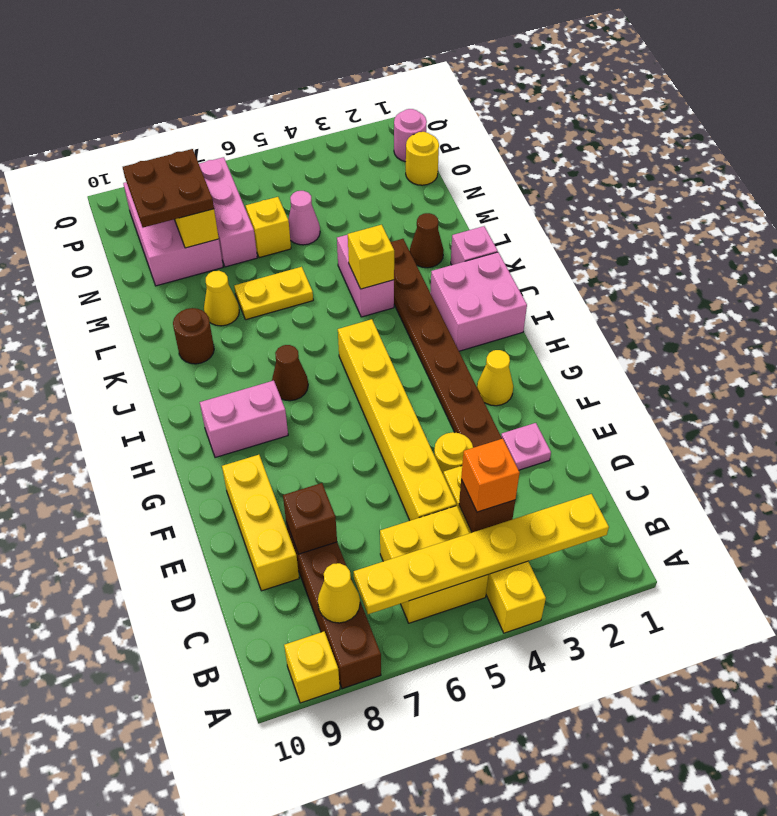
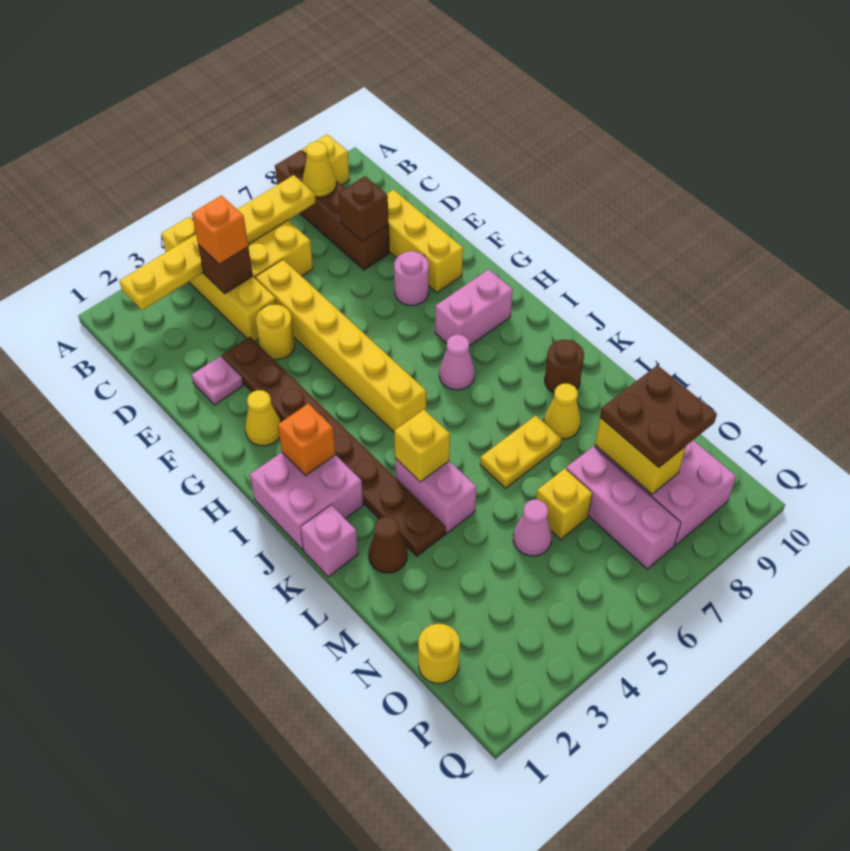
none -> orange brick I2 level 2
brown cone I7 level 1 -> pink cone I7 level 1
pink round brick P1 level 1 -> pink round brick F8 level 1

